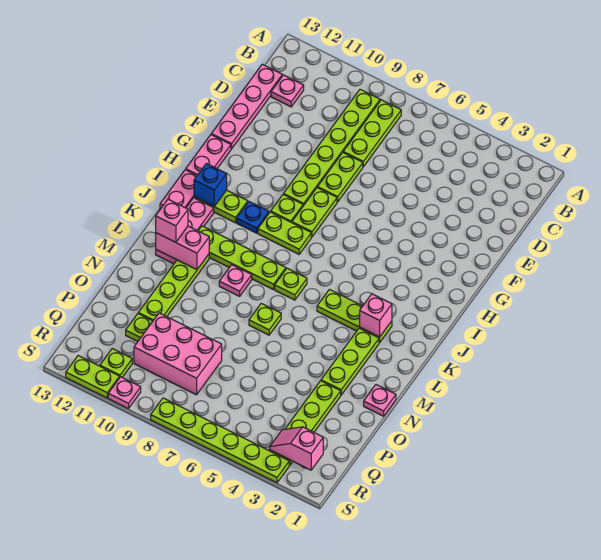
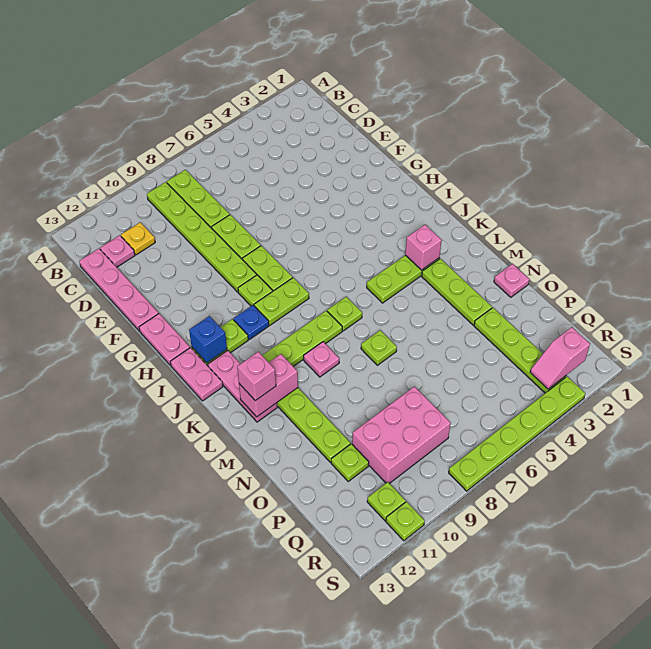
none -> yellow plate C11 level 1
pink plate S10 level 1 -> none
lime plate S11:S12 level 1 -> lime plate S11 level 1

